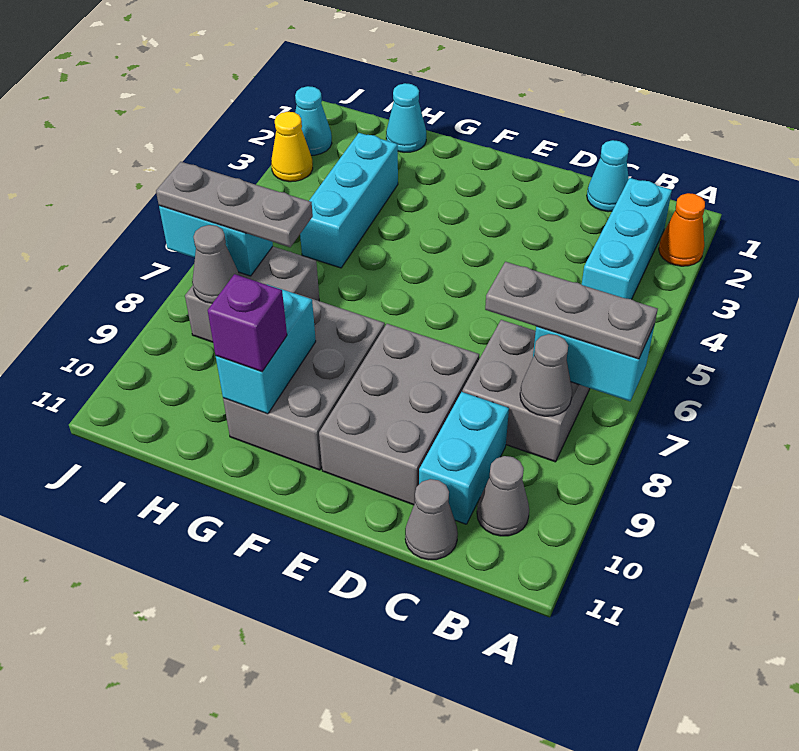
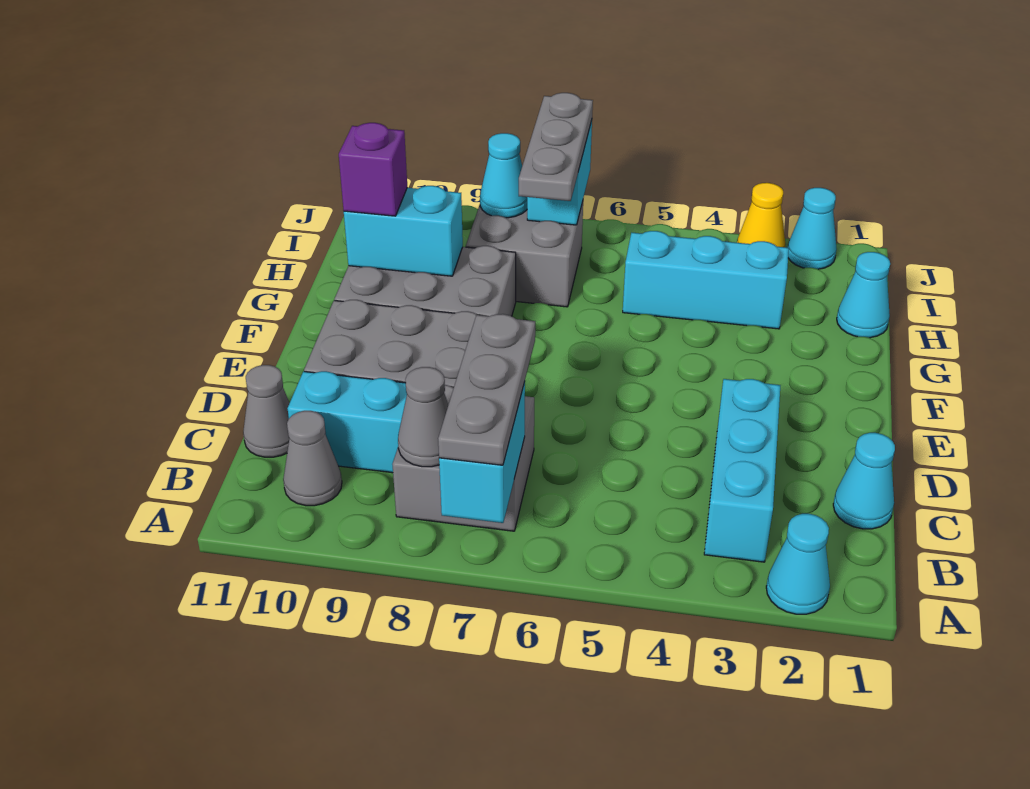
orange cone A2 level 1 -> cyan cone A2 level 1
cyan brick B2:B4 level 1 -> cyan brick B3:D3 level 1
grey cone I8 level 2 -> cyan cone I8 level 2

